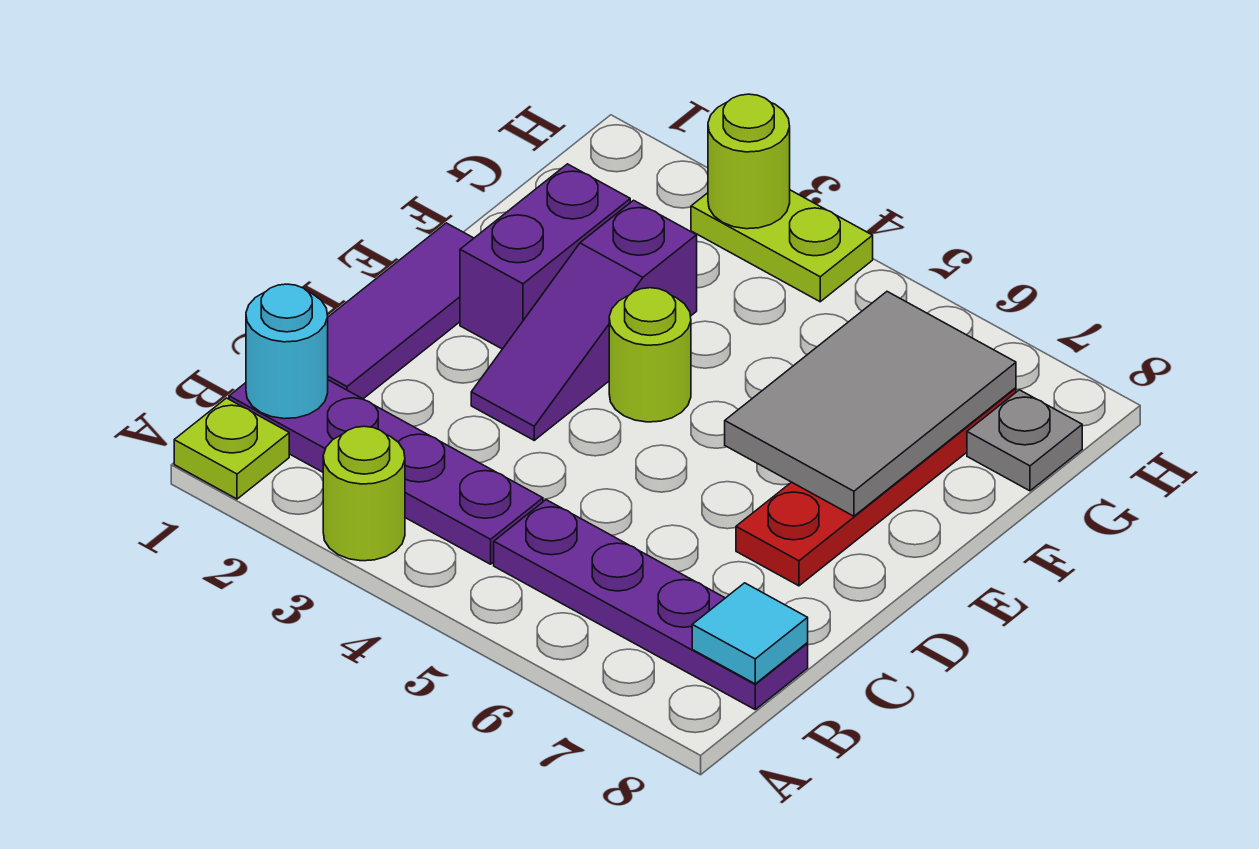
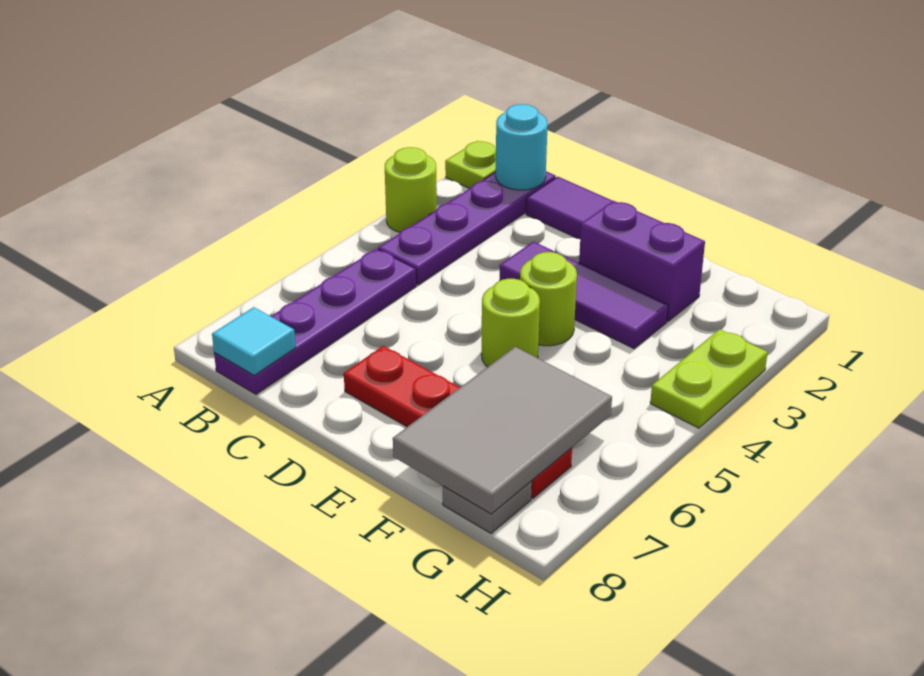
purple slope D3:F3 level 1 top F -> purple tile D3:F3 level 1
grey tile E6:G7 level 2 -> grey tile F6:G8 level 2
lime round brick H3 level 2 -> lime round brick E5 level 1

